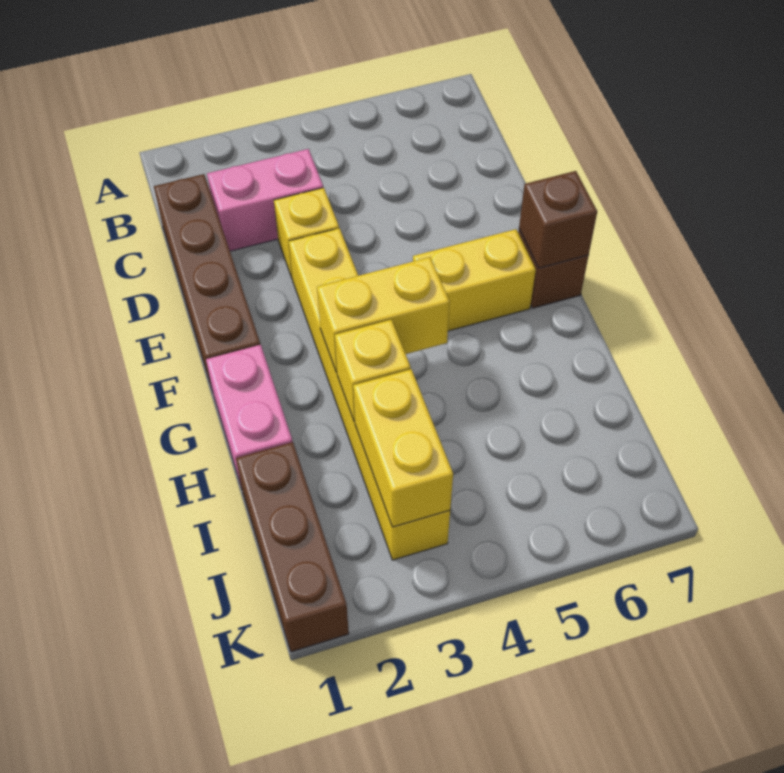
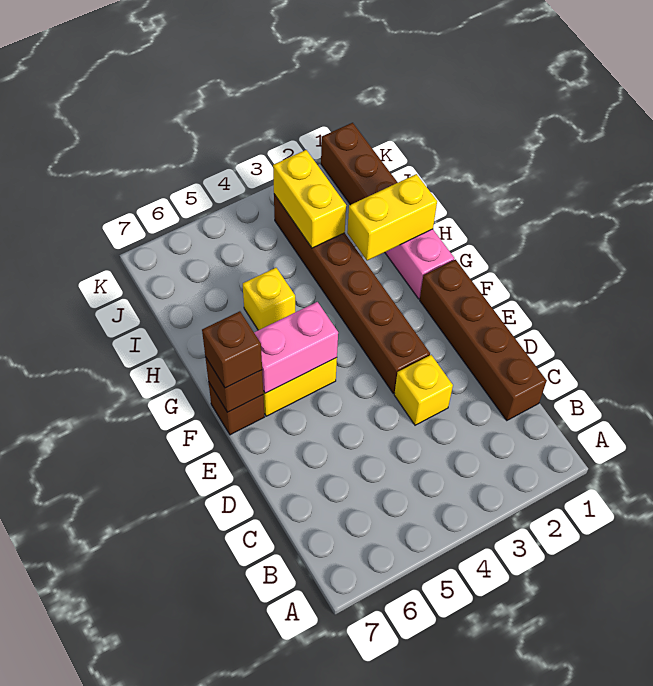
pink brick C2:C3 level 1 -> pink brick F5:F6 level 2
yellow brick E3:J3 level 1 -> brown brick E3:J3 level 1
none -> brown brick F7 level 3
yellow brick G3:G4 level 2 -> yellow brick H1:H2 level 2
yellow brick H3 level 2 -> yellow brick H5 level 1

